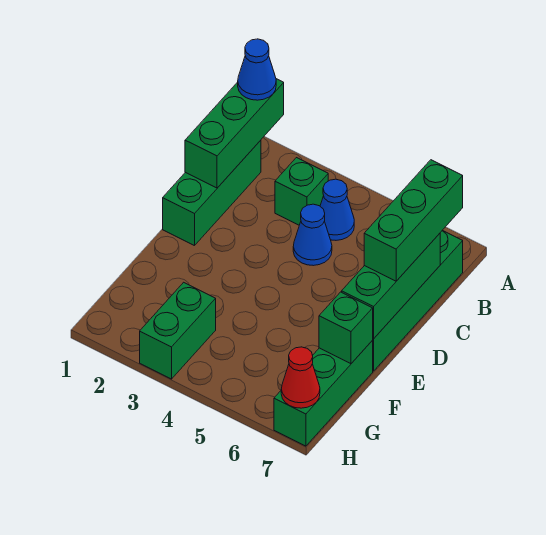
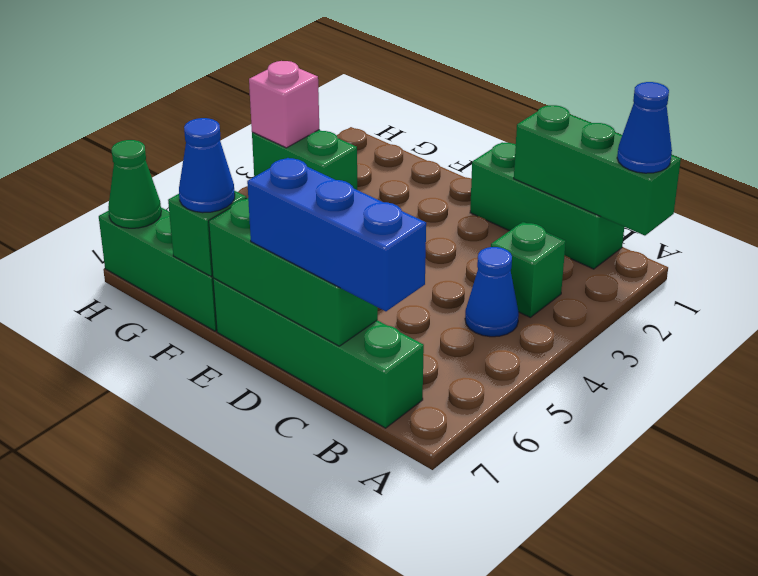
green brick B7:D7 level 3 -> blue brick B7:D7 level 3
blue cone C4 level 1 -> blue cone F7 level 3
none -> pink brick H3 level 2
red cone H7 level 2 -> green cone H7 level 2

